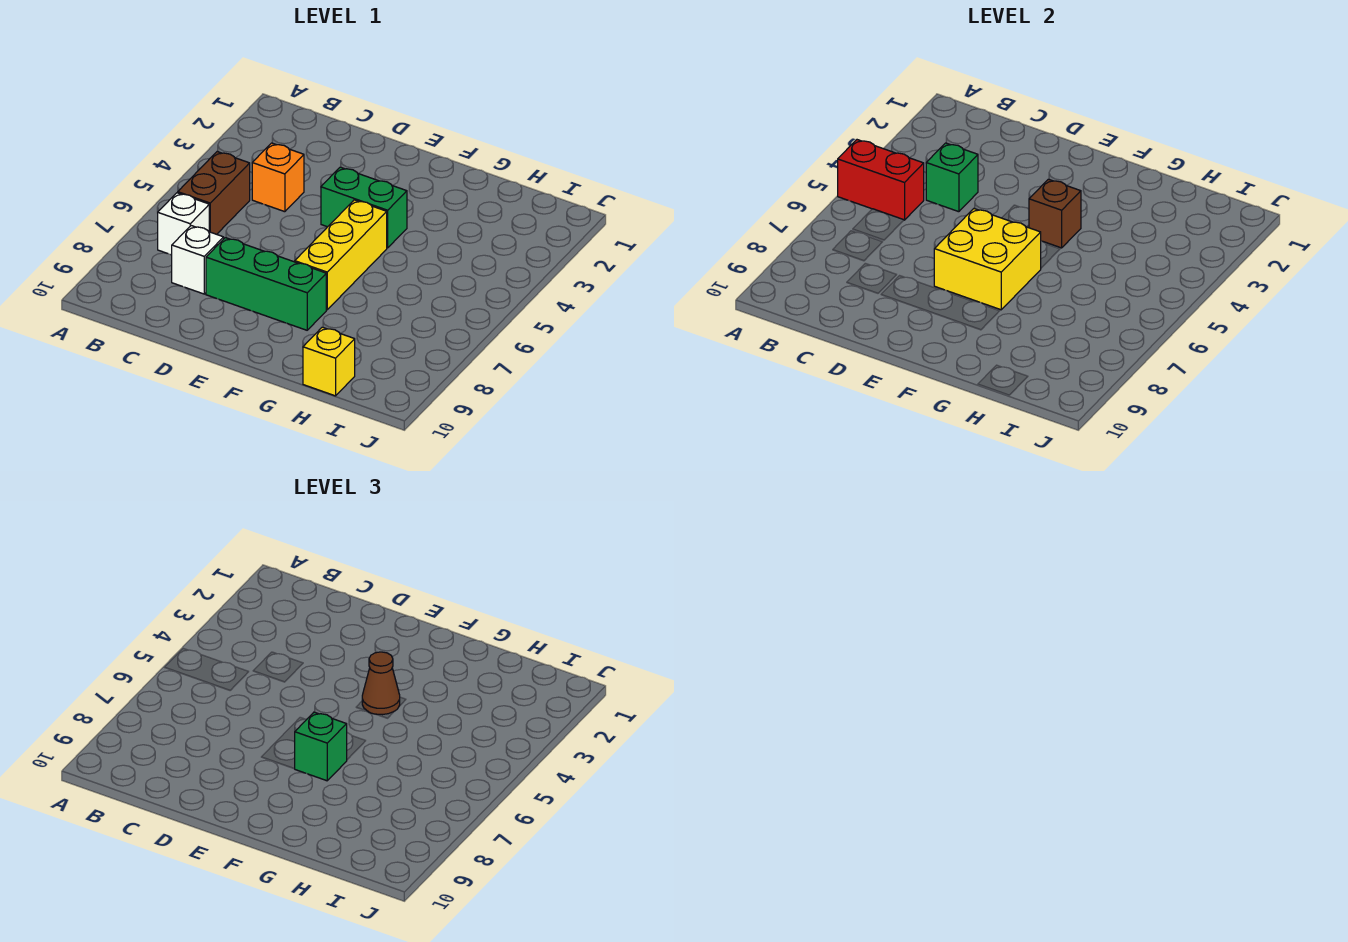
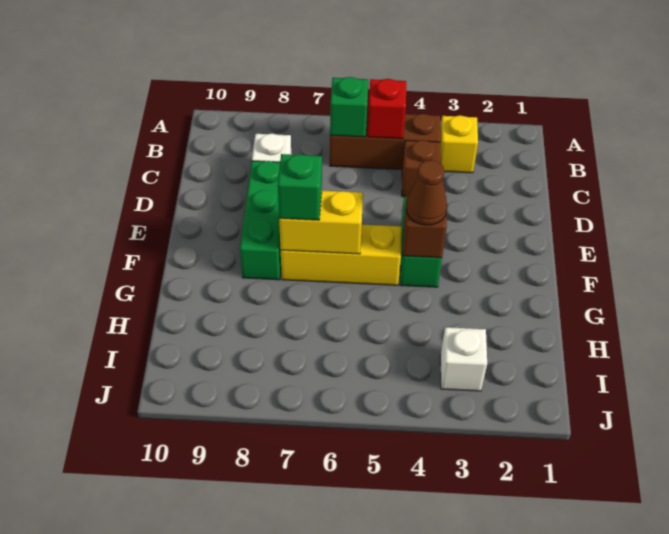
red brick A5:B5 level 2 -> red brick B5 level 2
brown brick B5:B6 level 1 -> brown brick B4:B6 level 1
white brick B7 level 1 -> white brick I3 level 1
orange brick C4 level 1 -> brown brick C4 level 1
green brick C4 level 2 -> green brick B6 level 2
yellow brick E6:F7 level 2 -> yellow brick F6:F7 level 2
yellow brick H10 level 1 -> yellow brick B3 level 1

